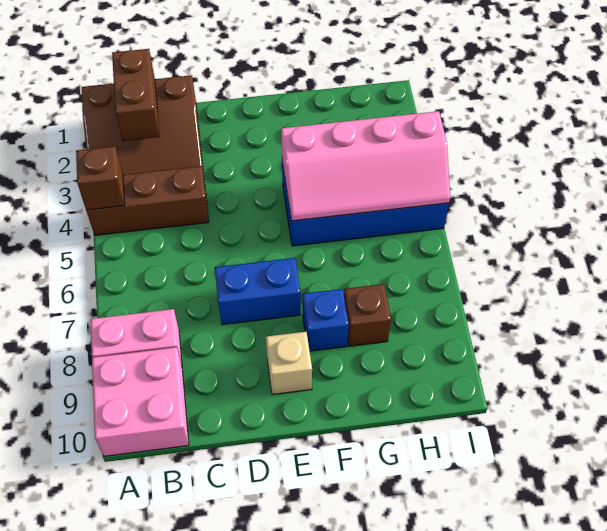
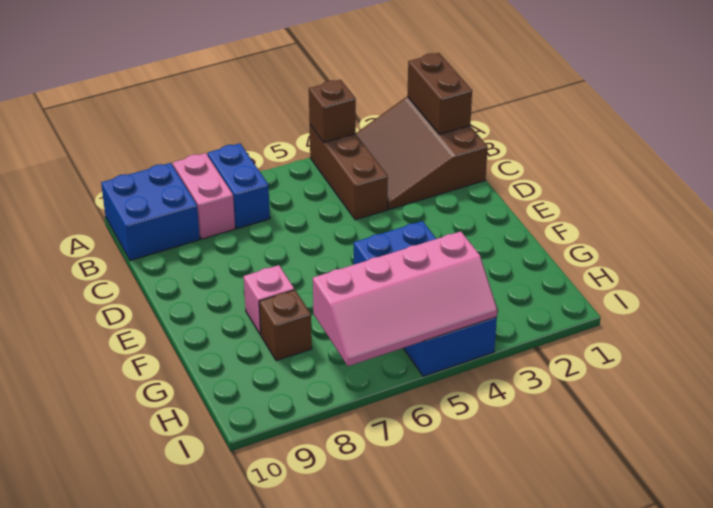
pink brick A9:B10 level 1 -> blue brick A9:B10 level 1
brown brick B1:B2 level 2 -> brown brick A1:B1 level 2
blue brick D7:E7 level 1 -> blue brick A7:B7 level 1
tan brick E9 level 1 -> none
pink slope F4:I5 level 2 top 4 -> pink slope H4:I7 level 2 top H
blue brick F8 level 1 -> pink brick F8 level 1

